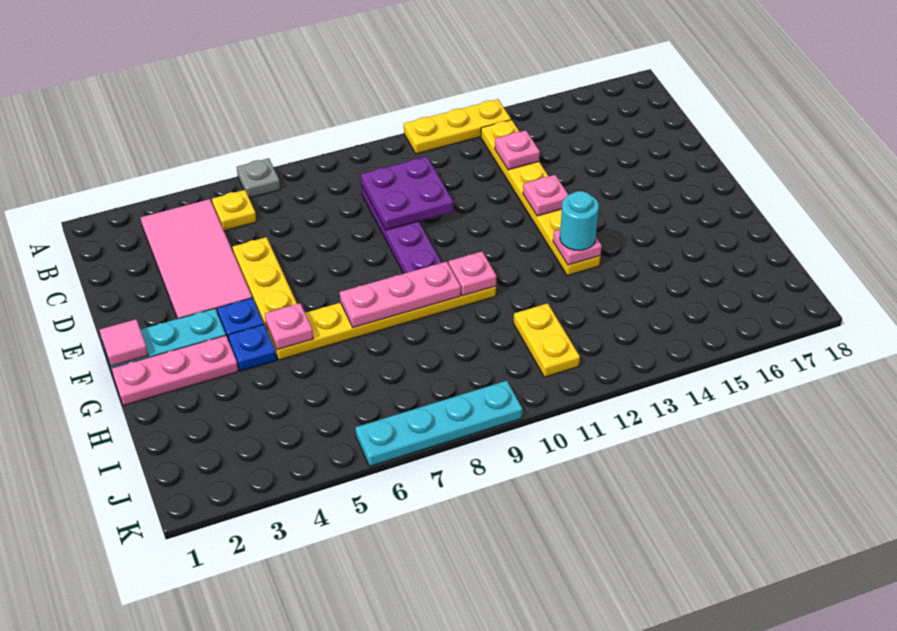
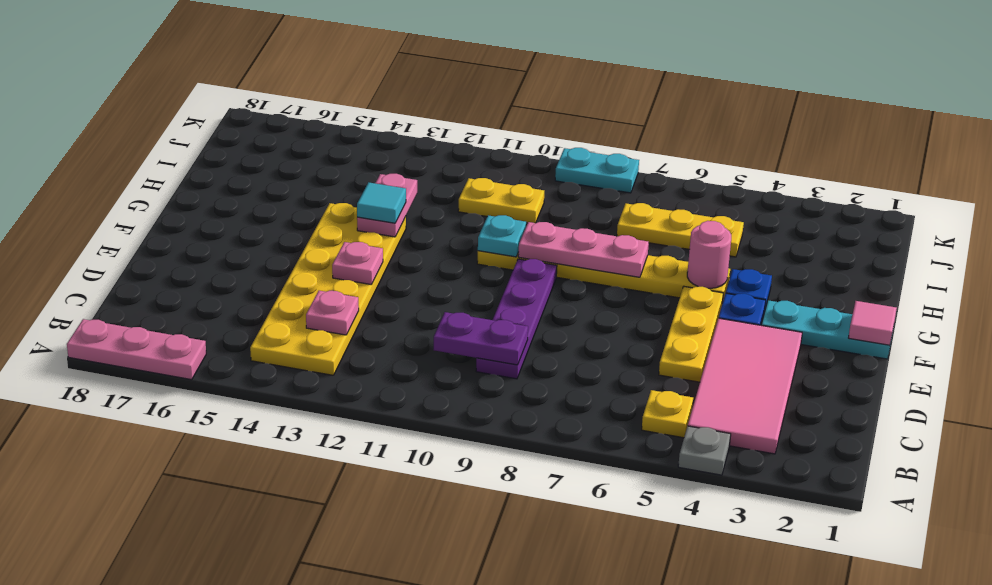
grey plate A6 level 1 -> grey plate A4 level 1
yellow plate A11:A13 level 1 -> yellow plate I5:I7 level 1
yellow plate B13:G13 level 1 -> yellow plate B13:G14 level 1
purple plate C9:D10 level 2 -> purple plate C9:C10 level 2
pink plate G1:G3 level 1 -> pink plate A16:A18 level 1
pink plate G5 level 2 -> pink round brick G5 level 2
pink plate G10 level 2 -> cyan plate G10 level 2
pink plate G13 level 2 -> pink plate G13:H13 level 2
cyan round brick G13 level 3 -> cyan tile G13 level 3
yellow plate I11:J11 level 1 -> yellow plate I10:I11 level 1
cyan plate K6:K9 level 1 -> cyan plate K8:K9 level 1

